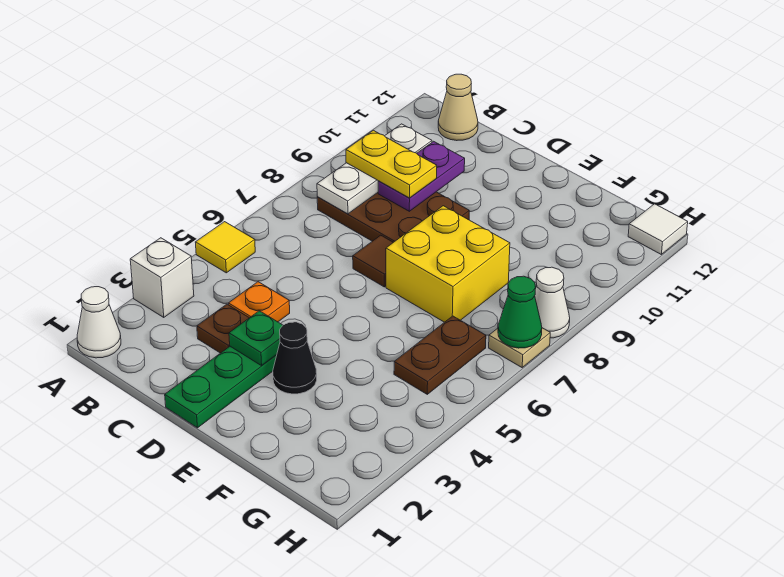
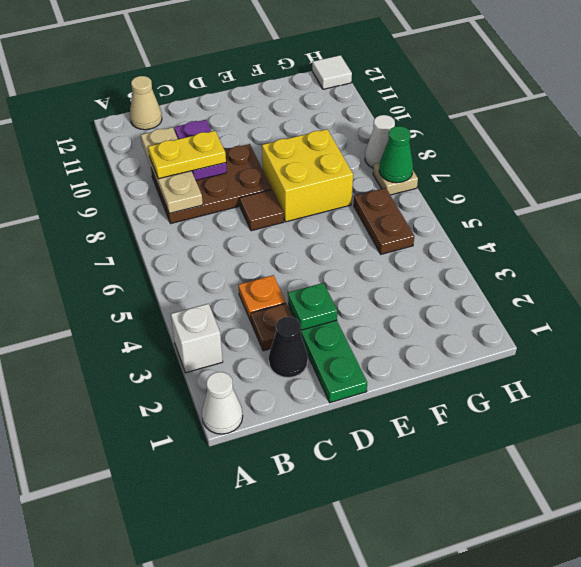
yellow tile A5 level 1 -> none
white plate B8:B10 level 2 -> tan plate B8:B10 level 2
black cone E3 level 1 -> black cone C2 level 1

